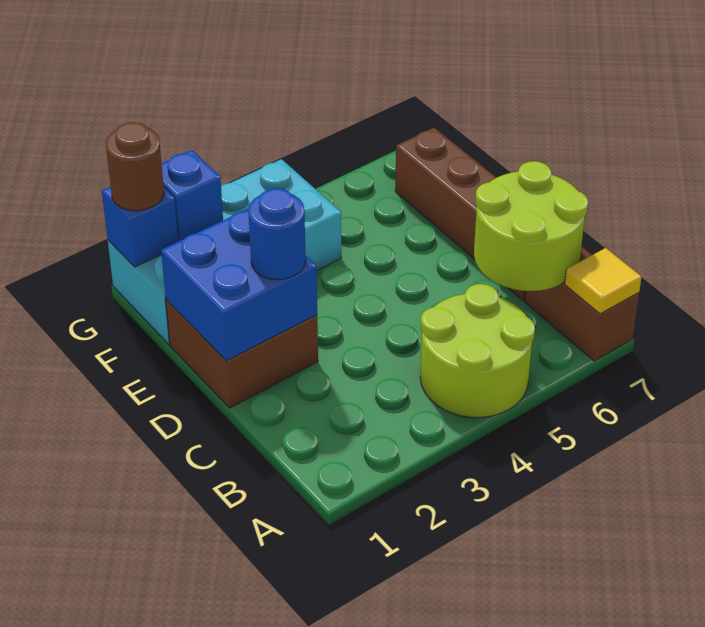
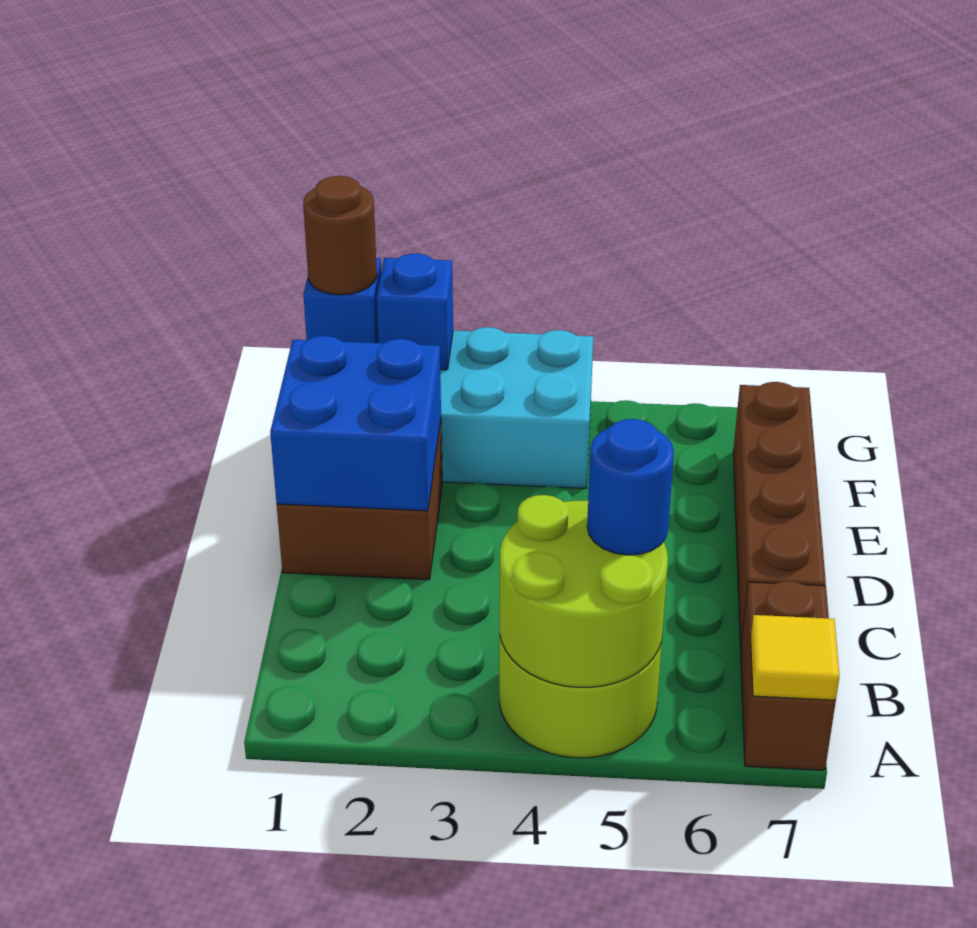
lime round brick B6:C7 level 2 -> lime round brick A4:B5 level 2
blue round brick D2 level 3 -> blue round brick B5 level 3

